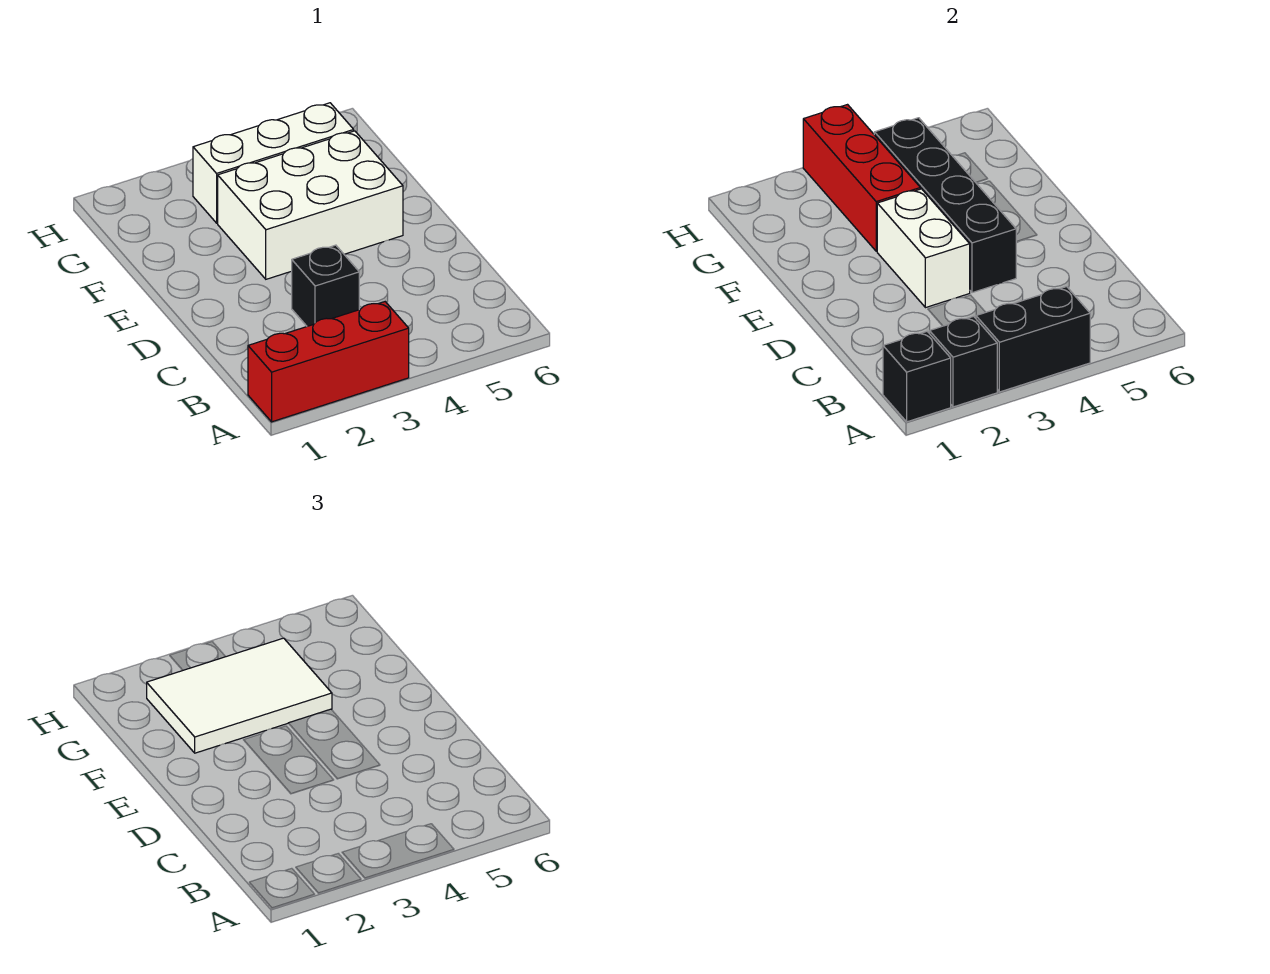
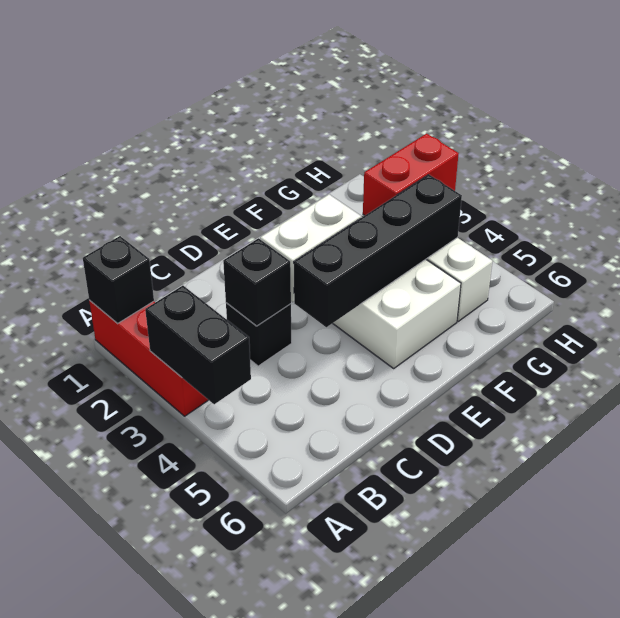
black brick A2 level 2 -> black brick C3 level 2
white tile F2:G4 level 3 -> none
red brick F3:H3 level 2 -> red brick G3:H3 level 2

